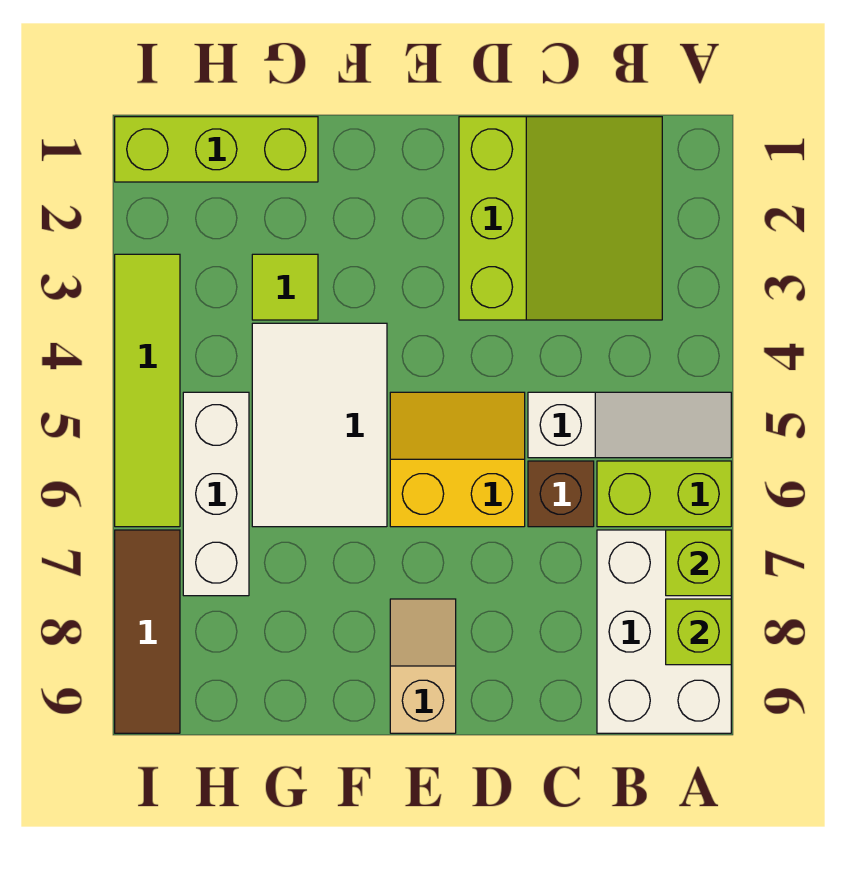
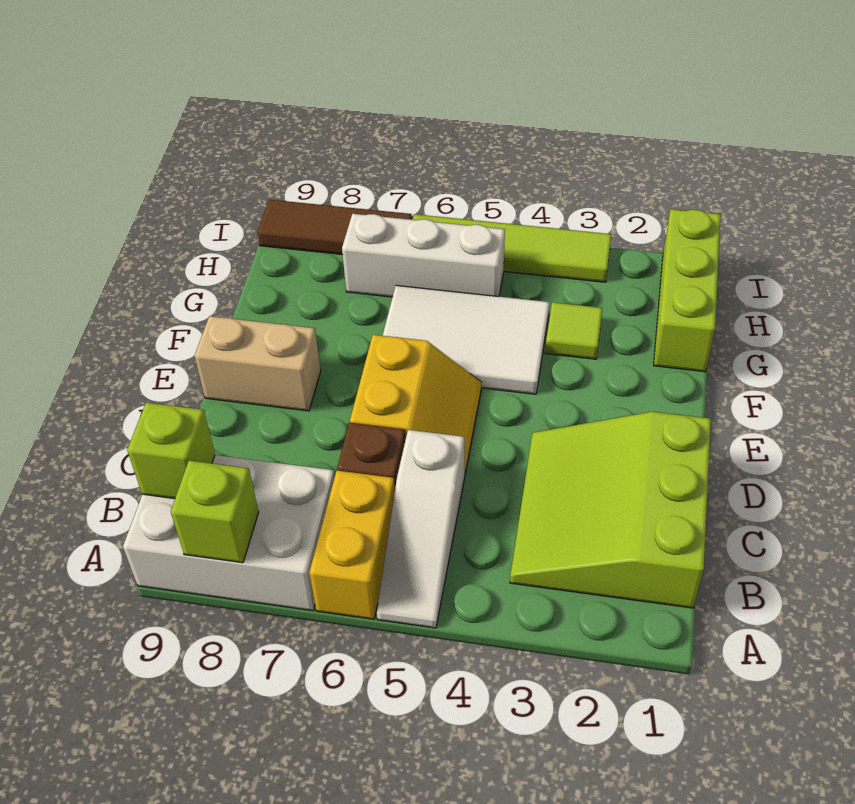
lime brick A6:B6 level 1 -> yellow brick A6:B6 level 1
lime brick A7 level 2 -> lime brick B9 level 2
lime slope B1:D3 level 1 top D -> lime slope B1:D3 level 1 top 1
tan slope E8:E9 level 1 top 9 -> tan brick E8:E9 level 1

